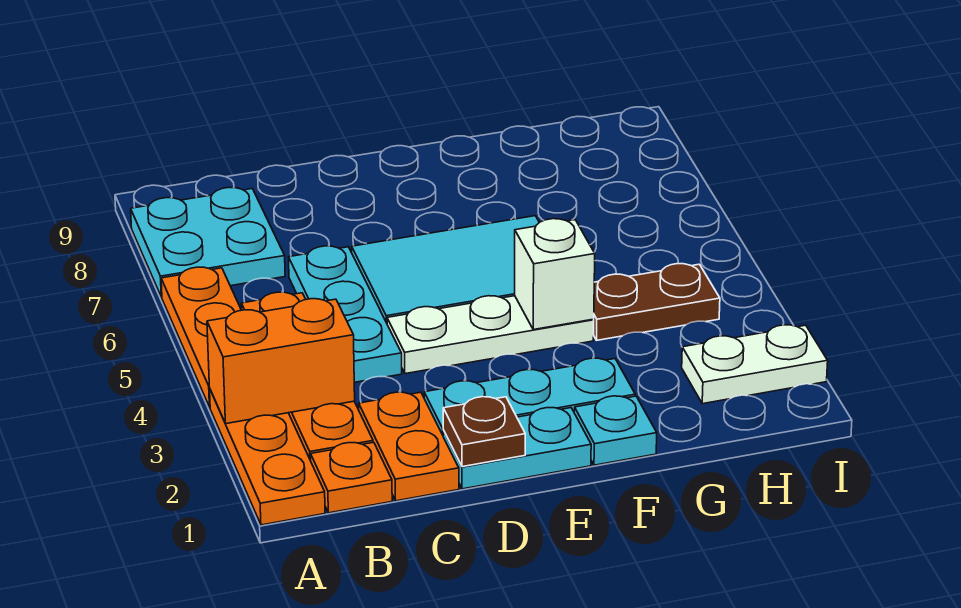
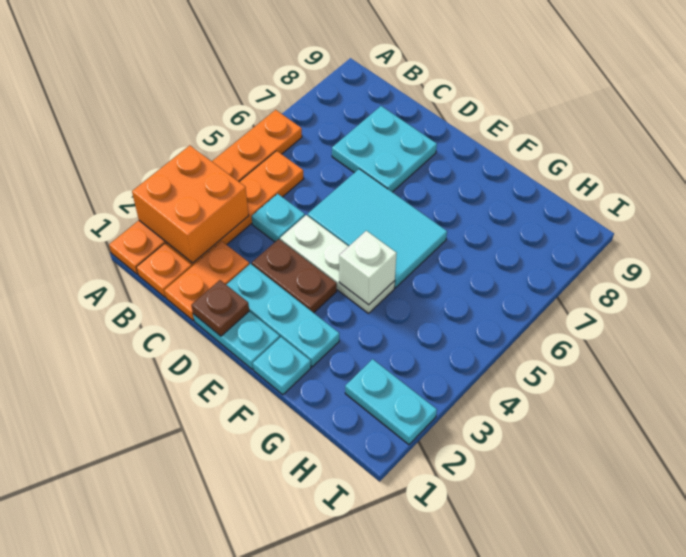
orange brick A3:B3 level 2 -> orange brick A2:B3 level 2
cyan plate A7:B8 level 1 -> cyan plate C7:D8 level 1
cyan plate C4:C6 level 1 -> cyan plate C4 level 1
brown plate G4:H4 level 1 -> brown plate D3:E3 level 1
white plate H2:I2 level 1 -> cyan plate H2:I2 level 1

